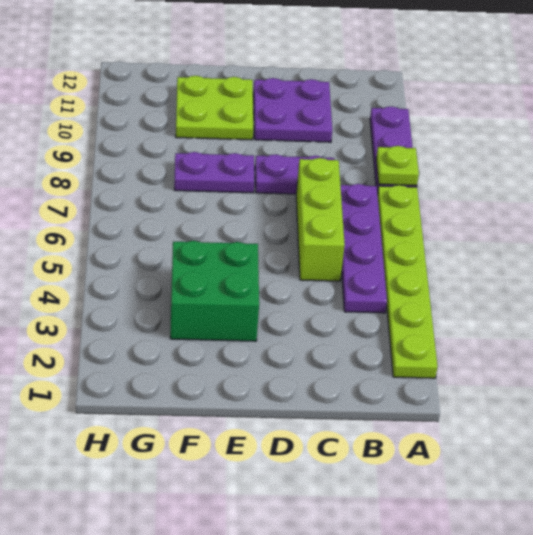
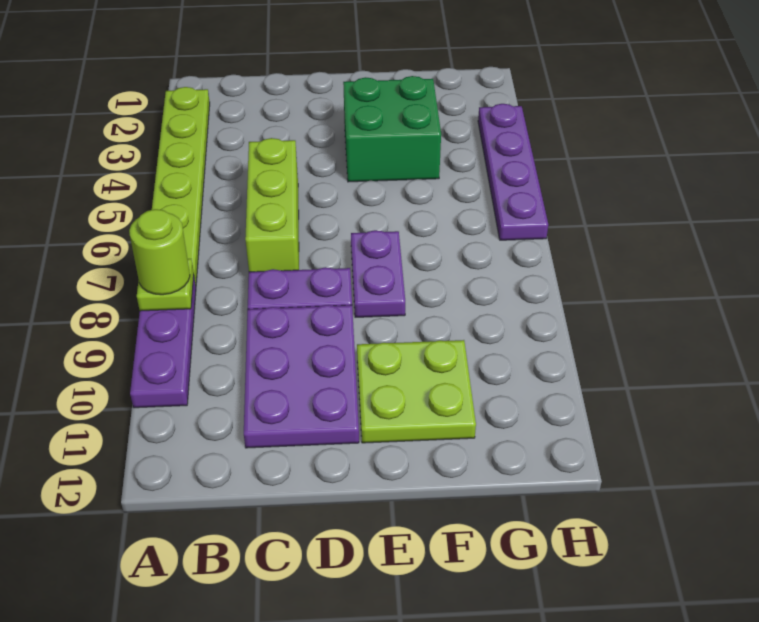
none -> lime round brick A8 level 3
purple plate B4:B7 level 1 -> purple plate H3:H6 level 1
purple plate C10:D11 level 1 -> purple plate C9:D11 level 1
purple plate E8:F8 level 1 -> purple plate E7:E8 level 1

